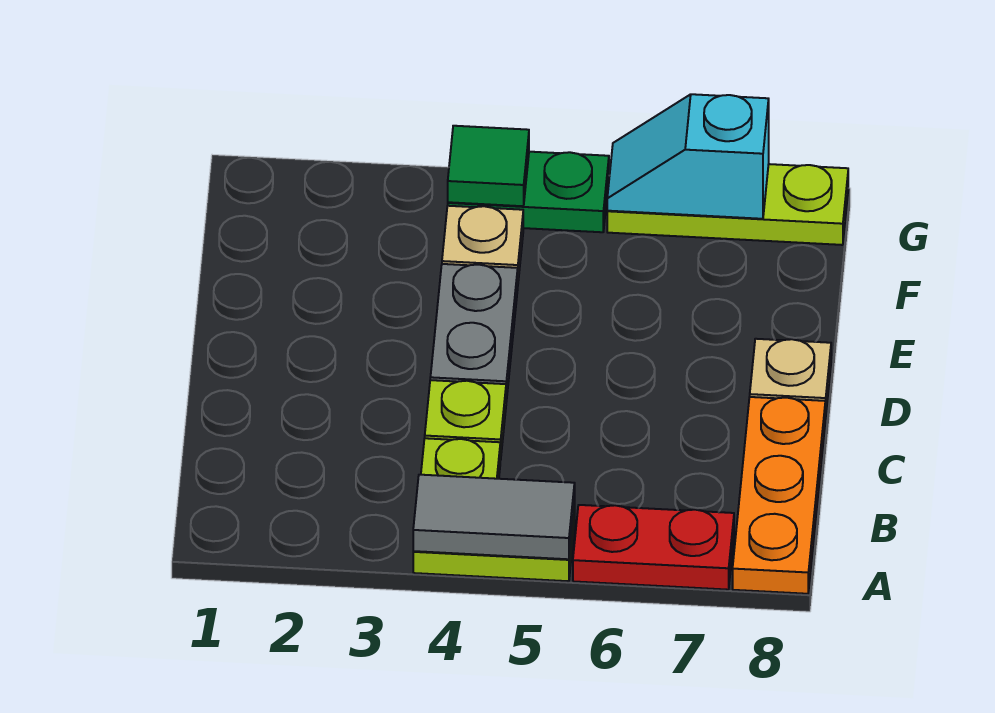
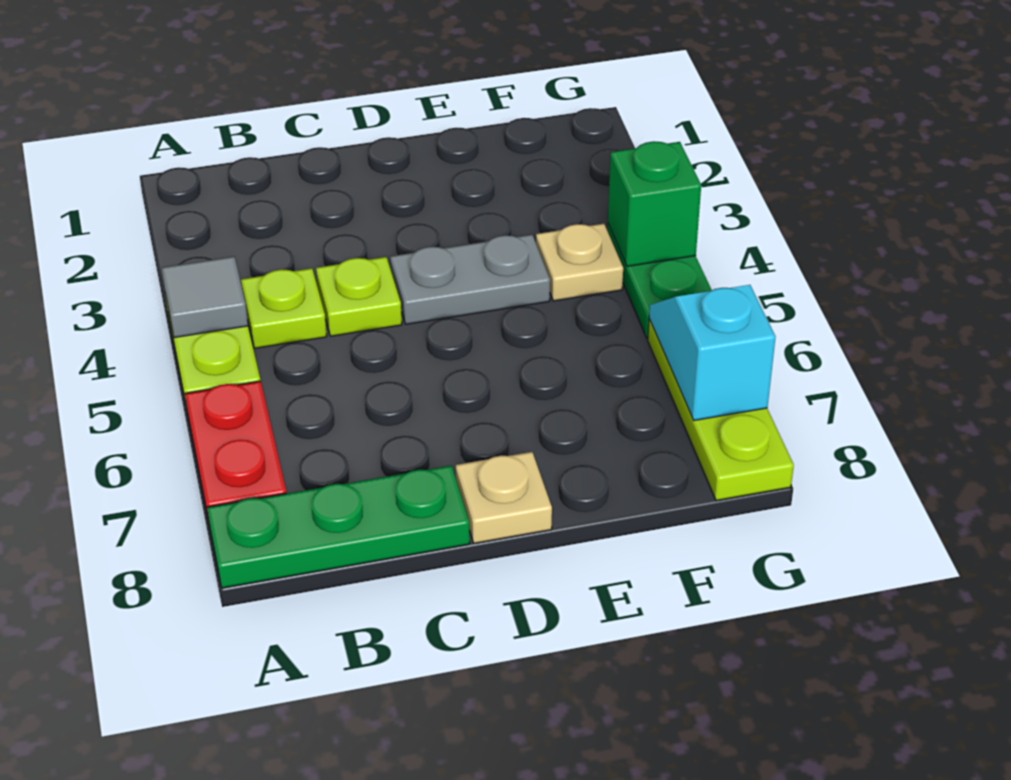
grey tile A4:A5 level 2 -> grey tile A4 level 2
orange plate A8:C8 level 1 -> green plate A8:C8 level 1
green tile G4 level 2 -> green brick G4 level 2

